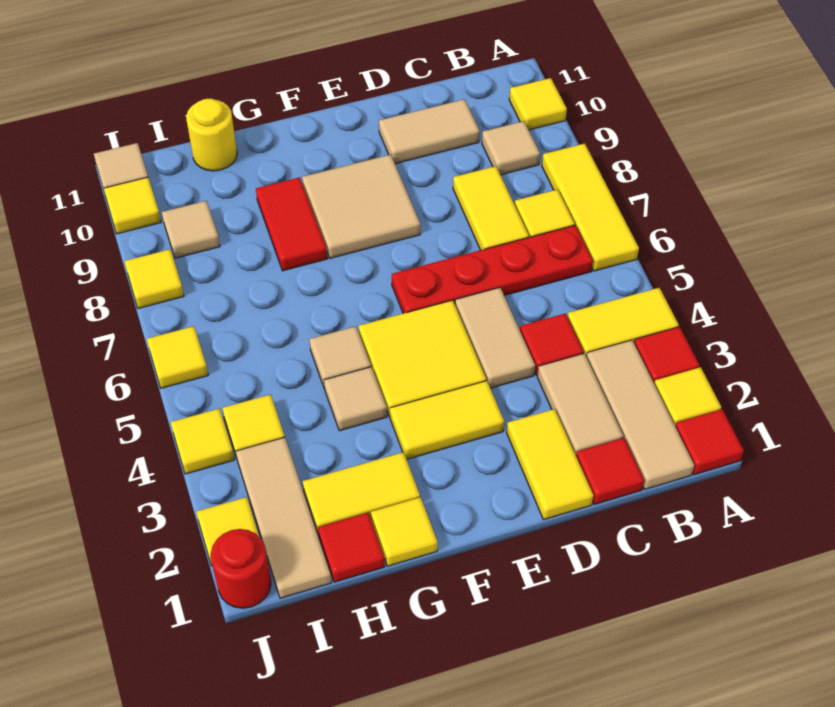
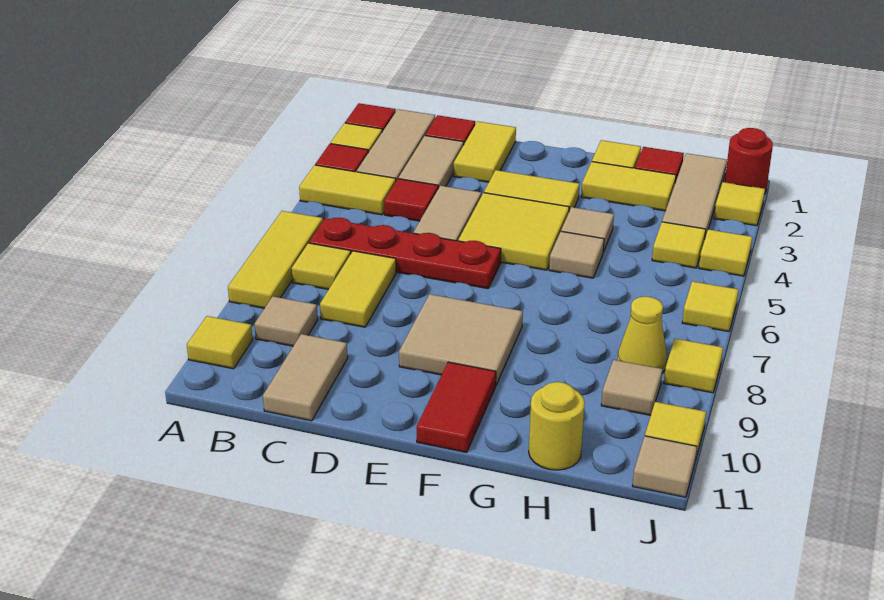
tan tile C10:D10 level 1 -> tan tile C10:C11 level 1
red tile G8:G9 level 1 -> red tile F10:F11 level 1
none -> yellow cone I8 level 1

